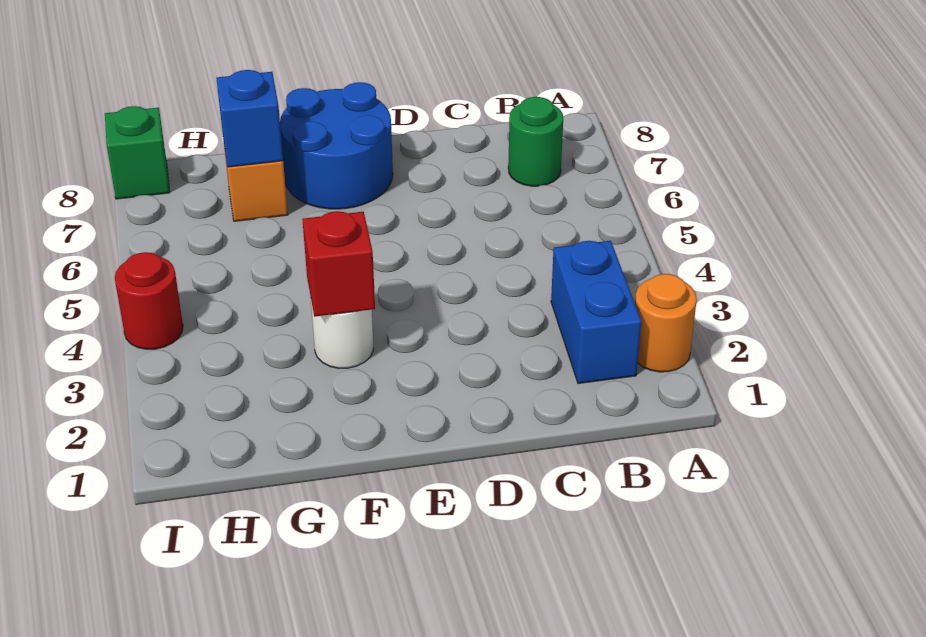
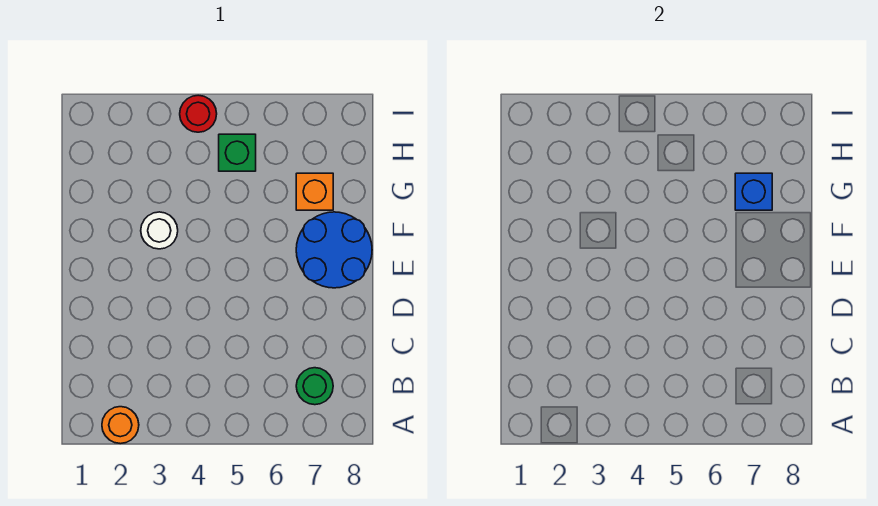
blue brick B2:B3 level 1 -> none
red brick F3 level 2 -> none
green brick I8 level 1 -> green brick H5 level 1

